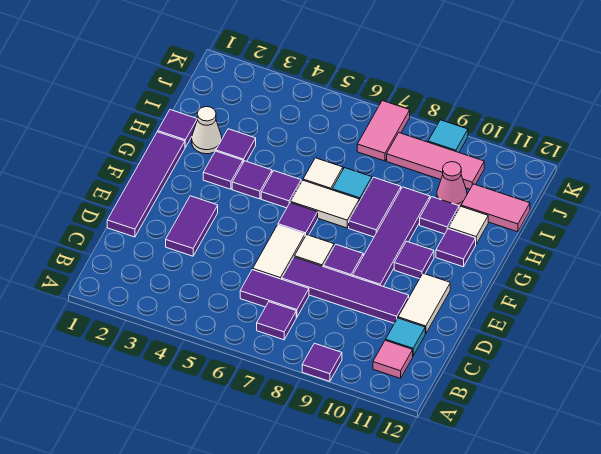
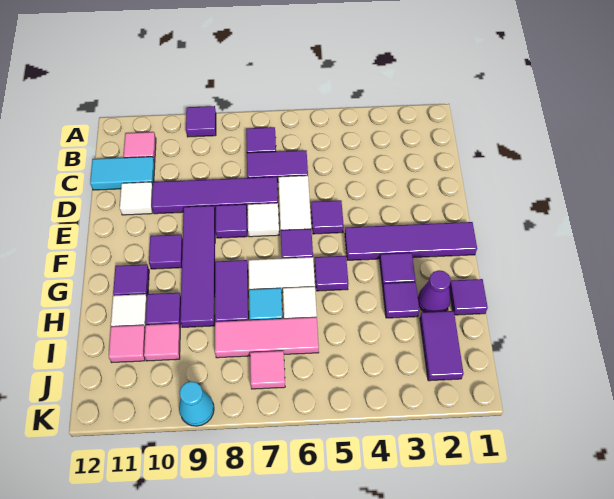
cyan tile C11 level 1 -> cyan tile C11:C12 level 1
purple tile D1:G1 level 1 -> purple tile F1:F4 level 1
purple tile D3:E3 level 1 -> purple tile I2:J2 level 1
white tile D11:E11 level 1 -> white tile D11 level 1
purple tile G4 level 1 -> purple tile E5 level 1
white cone H2 level 1 -> purple cone H2 level 1
pink cone I10 level 1 -> pink tile I10 level 1
pink tile I11:I12 level 1 -> pink tile I11 level 1
pink tile J7:K7 level 1 -> pink tile J7 level 1
pink tile J8:J10 level 1 -> pink tile I6:I8 level 1
cyan tile K9 level 1 -> cyan cone K9 level 1

